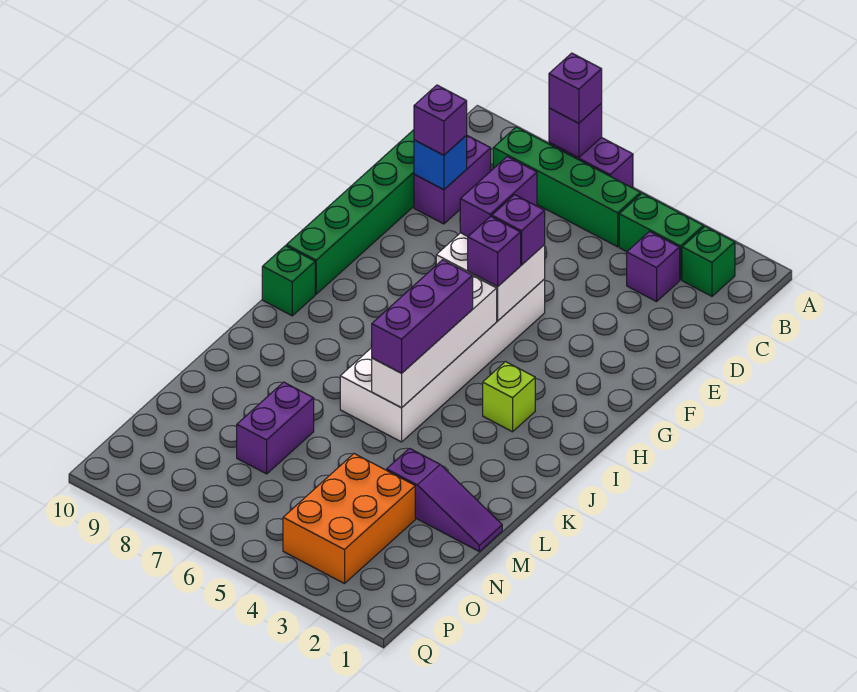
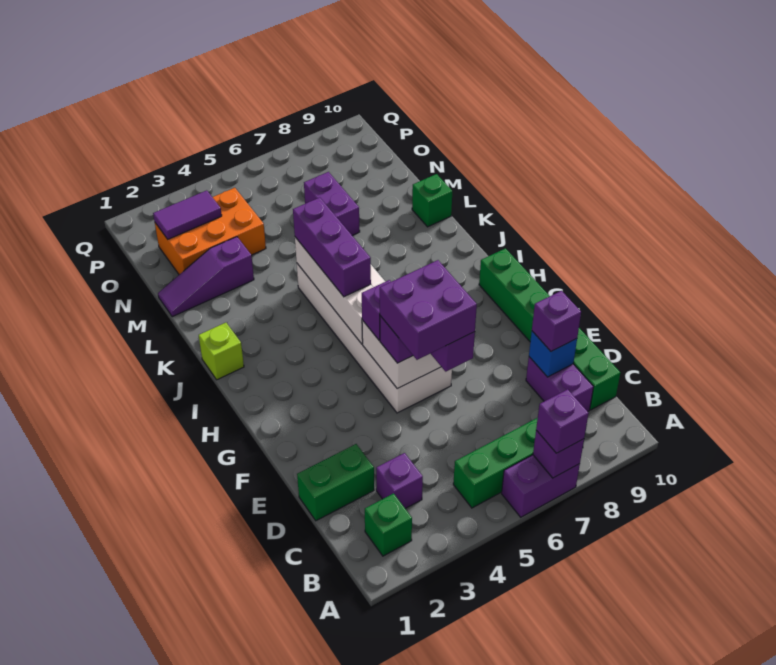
green brick B3:B4 level 1 -> green brick D1:D2 level 1
none -> purple brick E5:F6 level 4
lime brick I3 level 1 -> lime brick J1 level 1
green brick I10 level 1 -> green brick L10 level 1
orange brick N3:P4 level 1 -> orange brick N2:O4 level 1
none -> purple tile O2:O3 level 2

